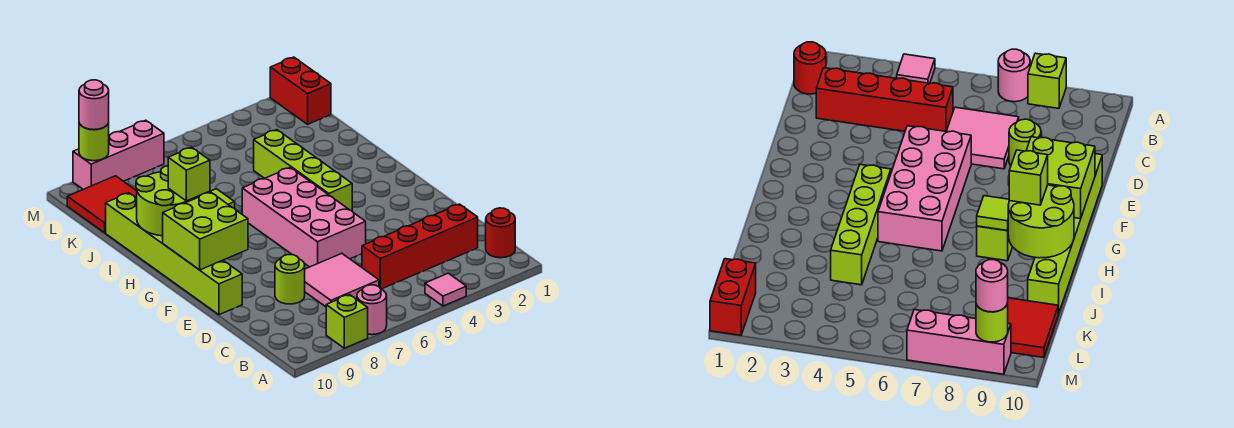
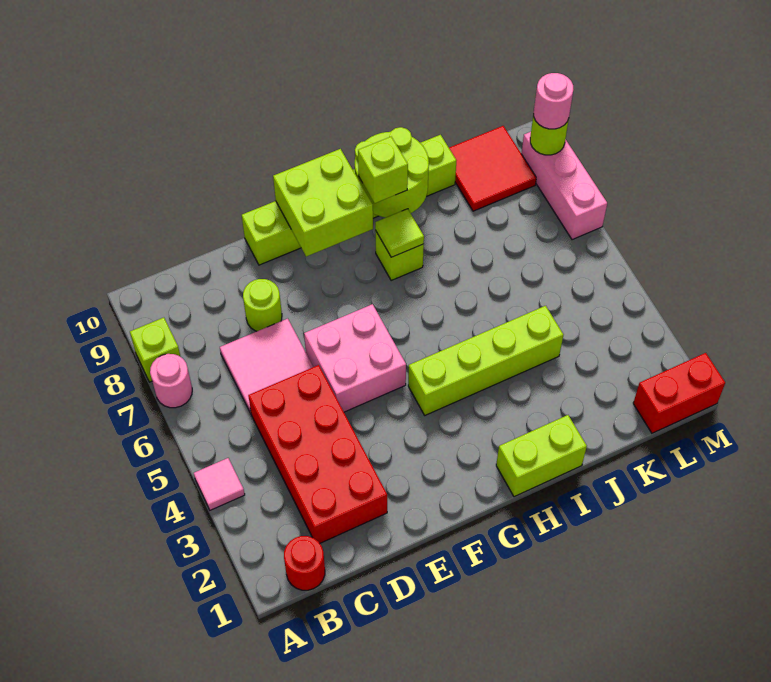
red brick C2:C5 level 1 -> red brick C2:D5 level 1
pink brick E5:H6 level 1 -> pink brick E5:F6 level 1
none -> lime brick H1:I1 level 1

